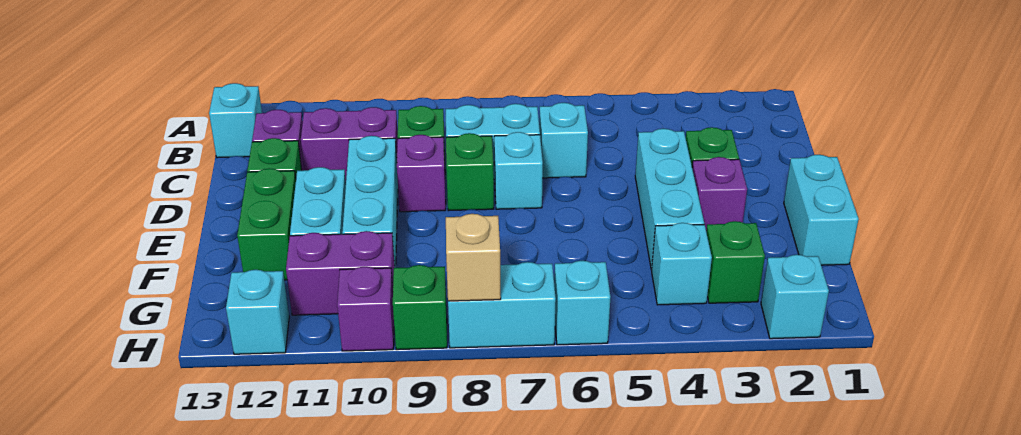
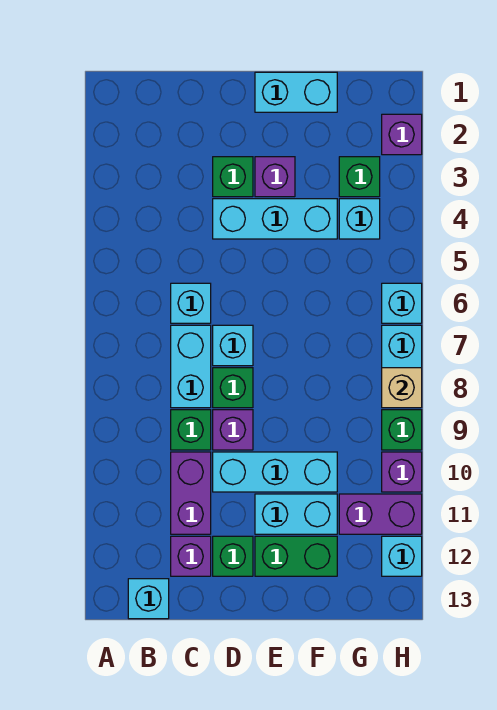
purple brick G10:G11 level 1 -> purple brick G11:H11 level 1
cyan brick H2 level 1 -> purple brick H2 level 1

